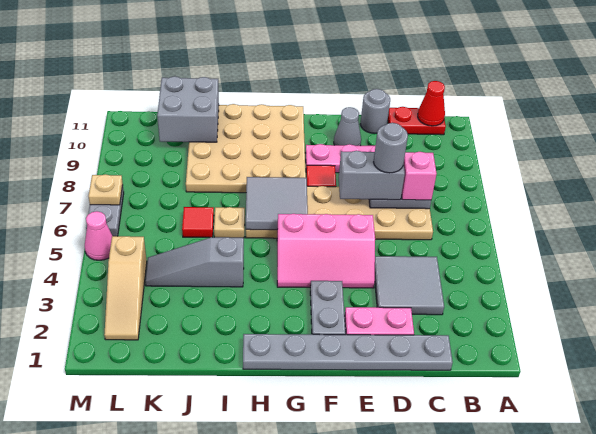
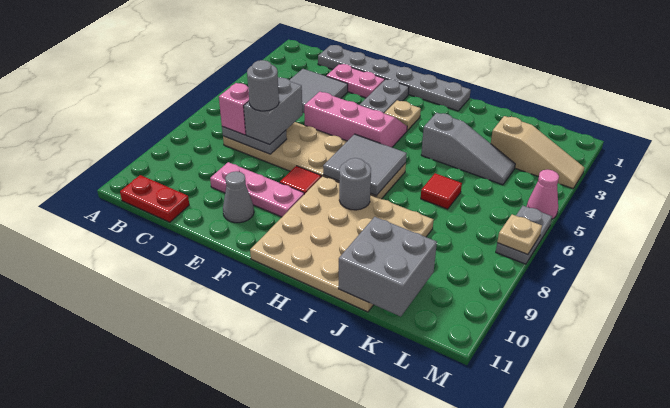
red cone B11 level 2 -> none
grey brick D7:E7 level 3 -> grey brick D6:D7 level 3
grey round brick D11 level 1 -> grey round brick H8 level 2
tan plate I6 level 1 -> tan plate G3 level 1
tan slope L2:L4 level 1 top 4 -> tan slope K3:M3 level 1 top K

